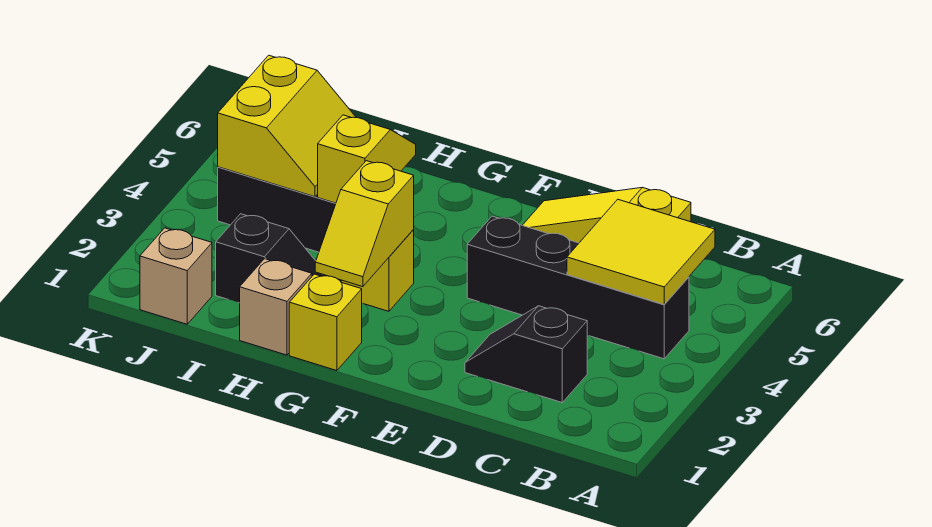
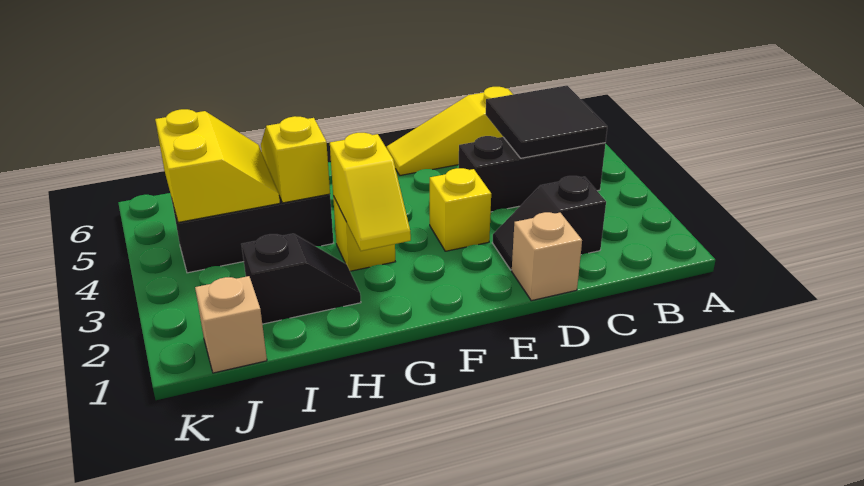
black brick B4:E4 level 1 -> black brick B4:D4 level 1
yellow tile B4:C5 level 2 -> black tile B4:C5 level 2
yellow brick G1 level 1 -> yellow brick E3 level 1
tan brick H1 level 1 -> tan brick D1 level 1

